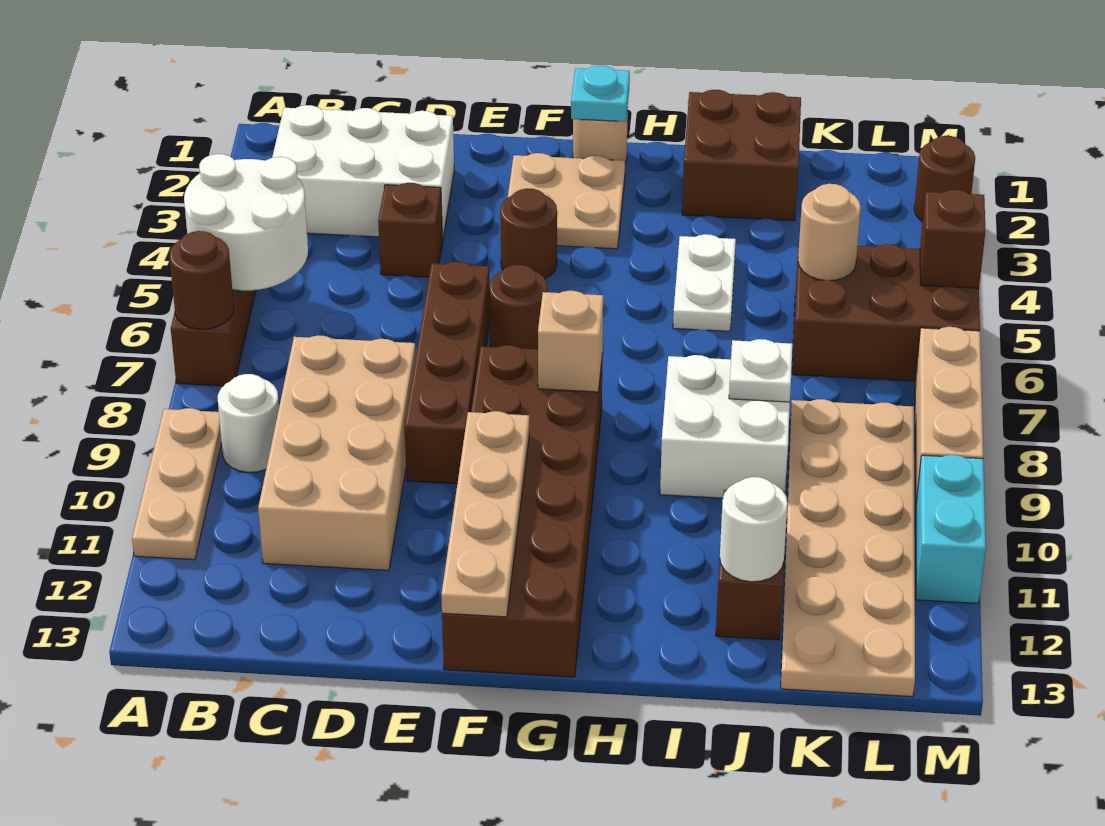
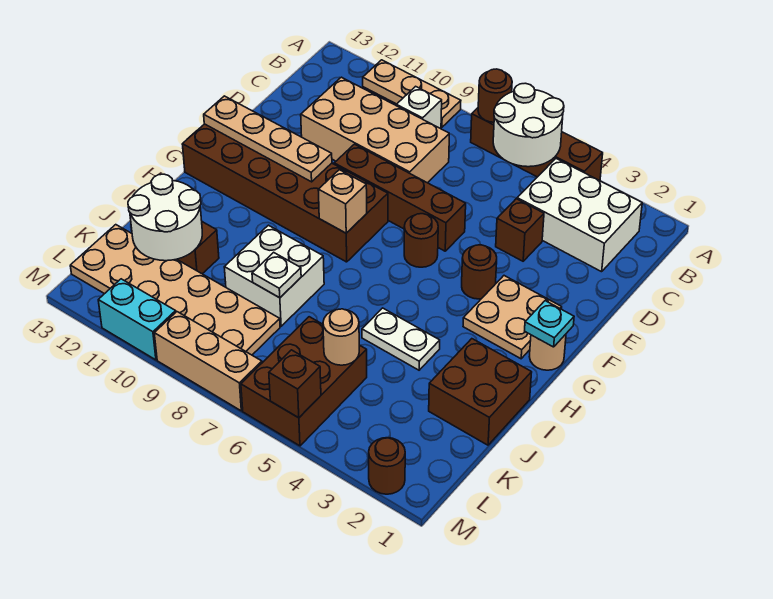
white brick B2:D3 level 1 -> white brick B2:C4 level 1
white round brick B9 level 1 -> white brick B9 level 1
white round brick J12 level 2 -> white round brick J11:K12 level 2

